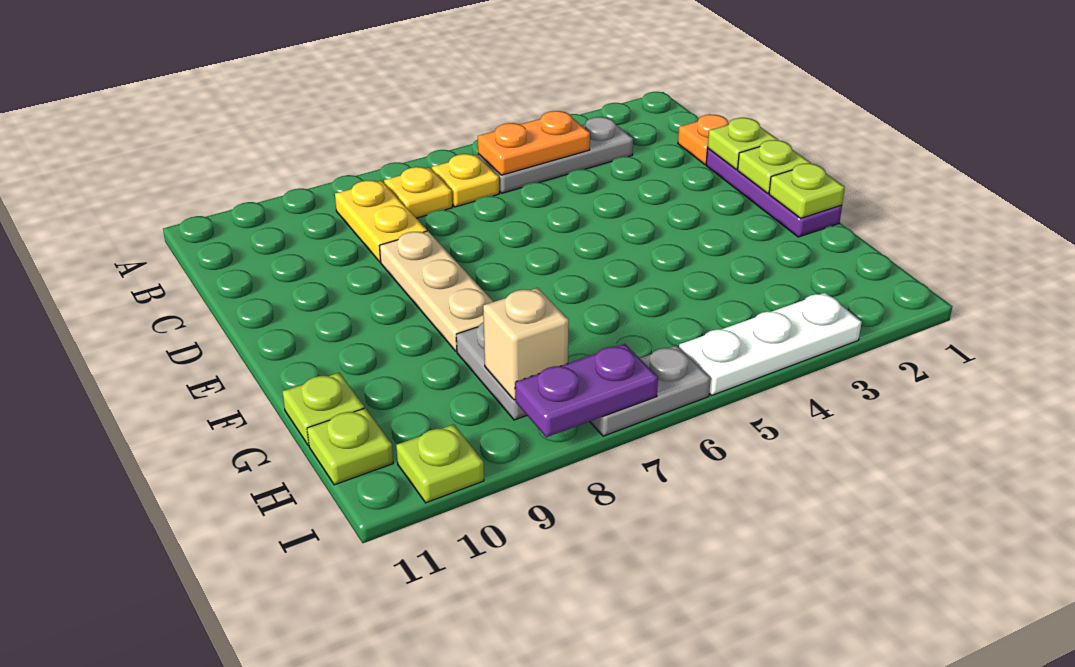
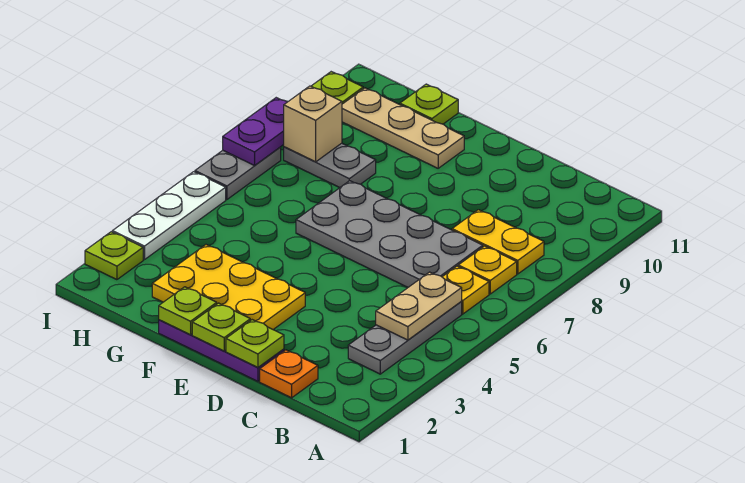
orange plate B4:B5 level 2 -> tan plate B4:B5 level 2
none -> grey plate C6:F7 level 1
tan plate D8:F8 level 1 -> tan plate F10:H10 level 1
none -> yellow plate E2:G3 level 1
lime plate H11 level 1 -> lime plate I2 level 1

